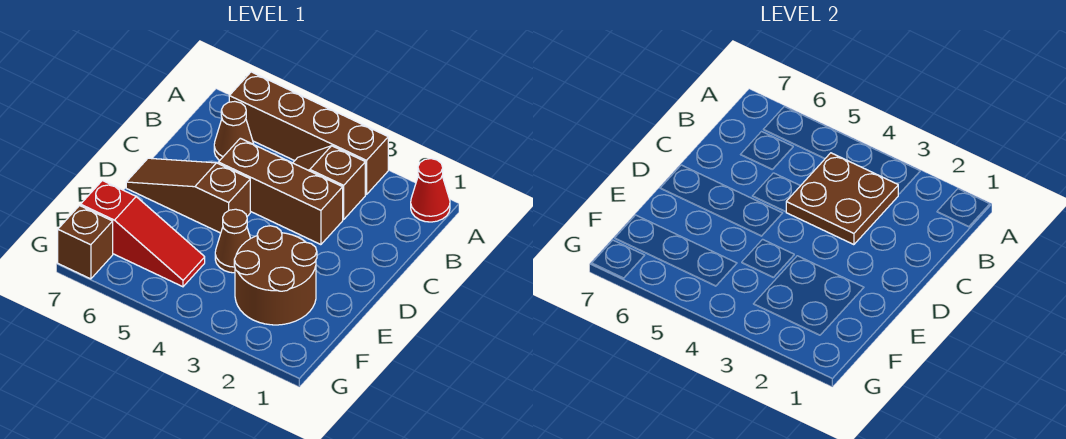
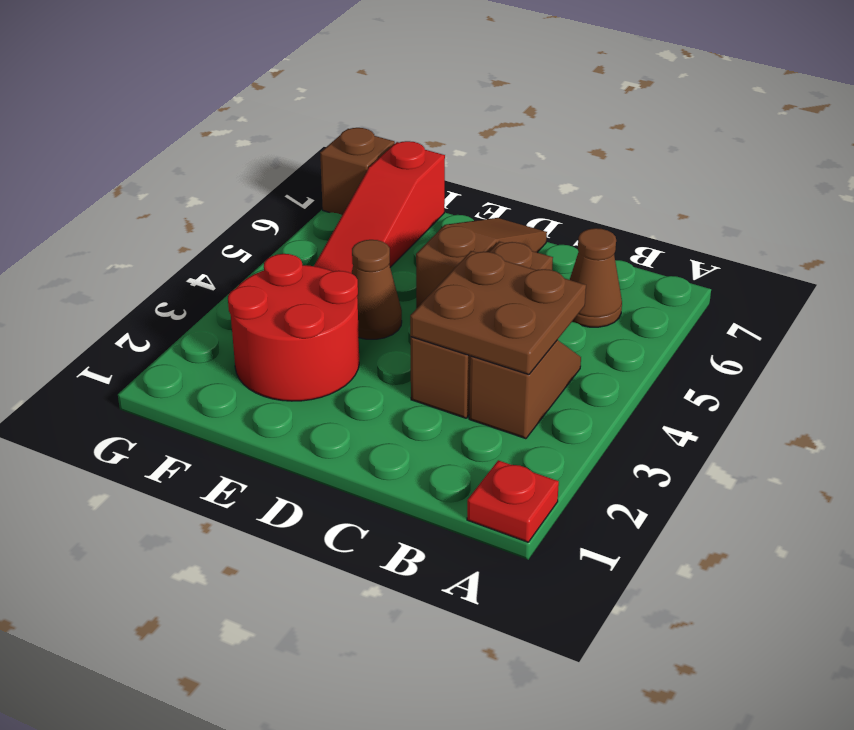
red cone A1 level 1 -> red plate A1 level 1
brown brick A3:A6 level 1 -> none
brown round brick E2:F3 level 1 -> red round brick E2:F3 level 1

